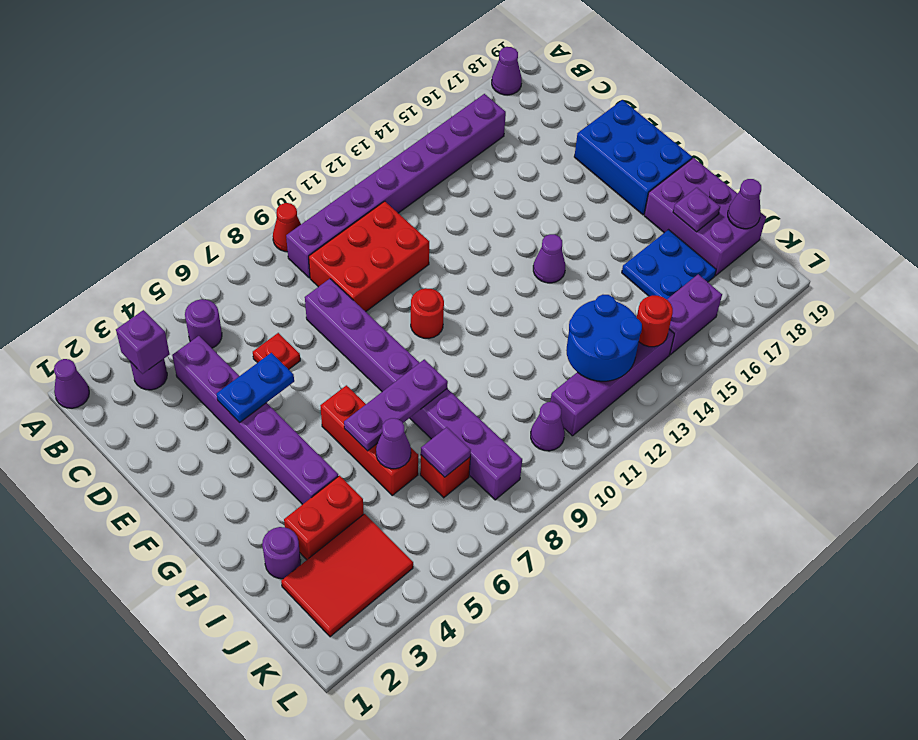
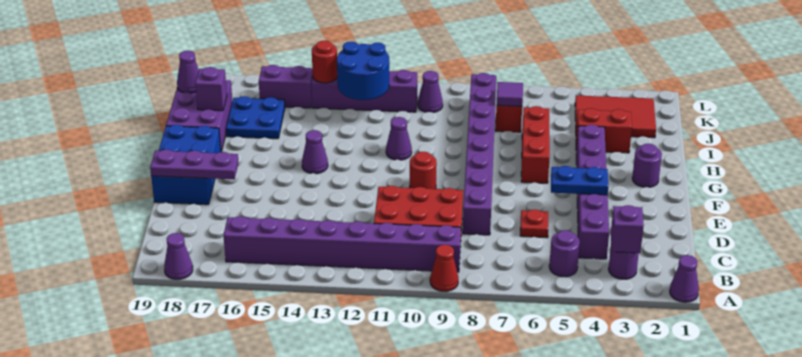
purple plate H6:H8 level 2 -> purple plate E17:E19 level 2
purple round brick I2 level 1 -> purple round brick G2 level 1
purple cone I6 level 2 -> purple cone H11 level 1
purple plate I18 level 2 -> purple brick I18 level 2

